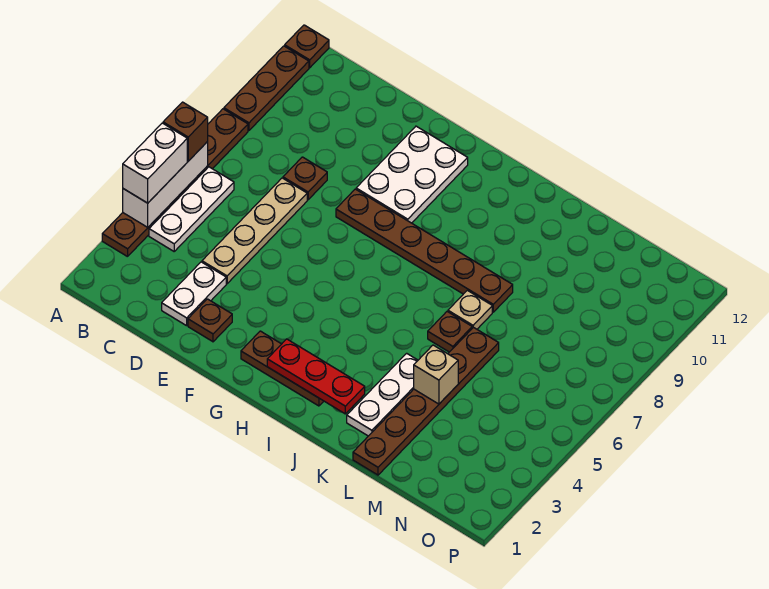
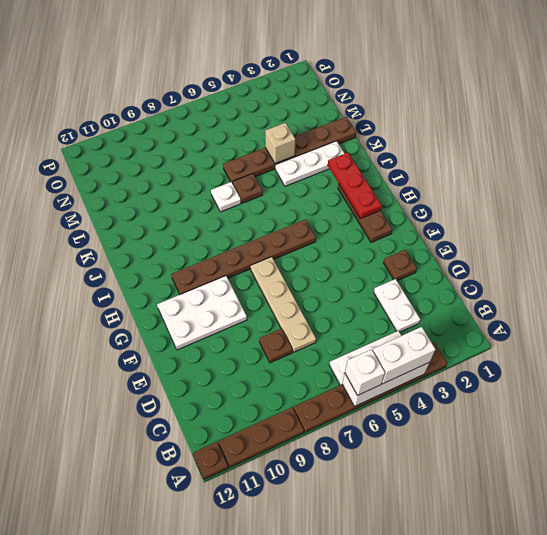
brown brick A6 level 3 -> white brick A6 level 3
white plate D2:D3 level 1 -> white plate C3:D3 level 1
tan plate D4:D7 level 1 -> tan plate D7:G7 level 1
brown plate F8:K8 level 1 -> brown plate H5:H10 level 1
tan plate K7 level 1 -> white plate K7 level 1

